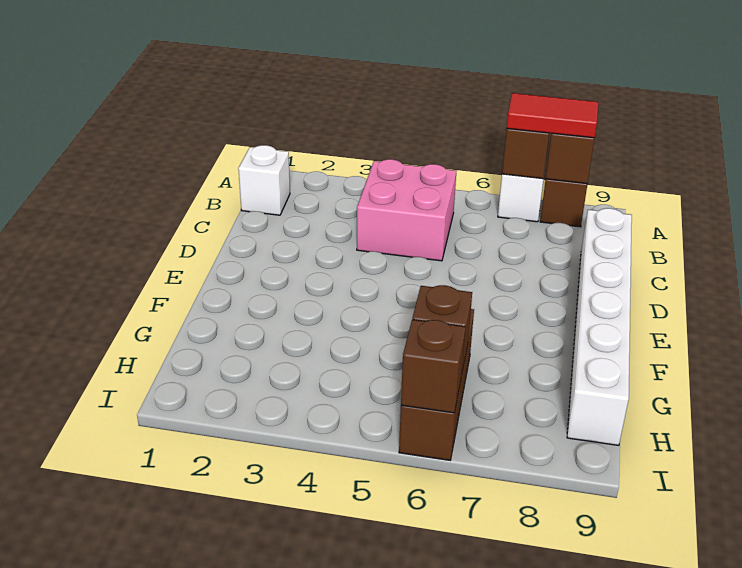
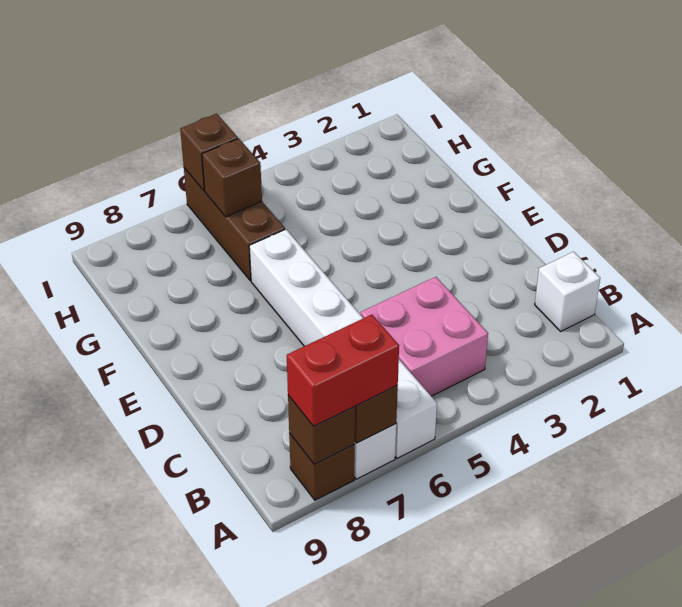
red tile A7:A8 level 3 -> red brick A7:A8 level 3
white brick C9:H9 level 1 -> white brick A6:F6 level 1

